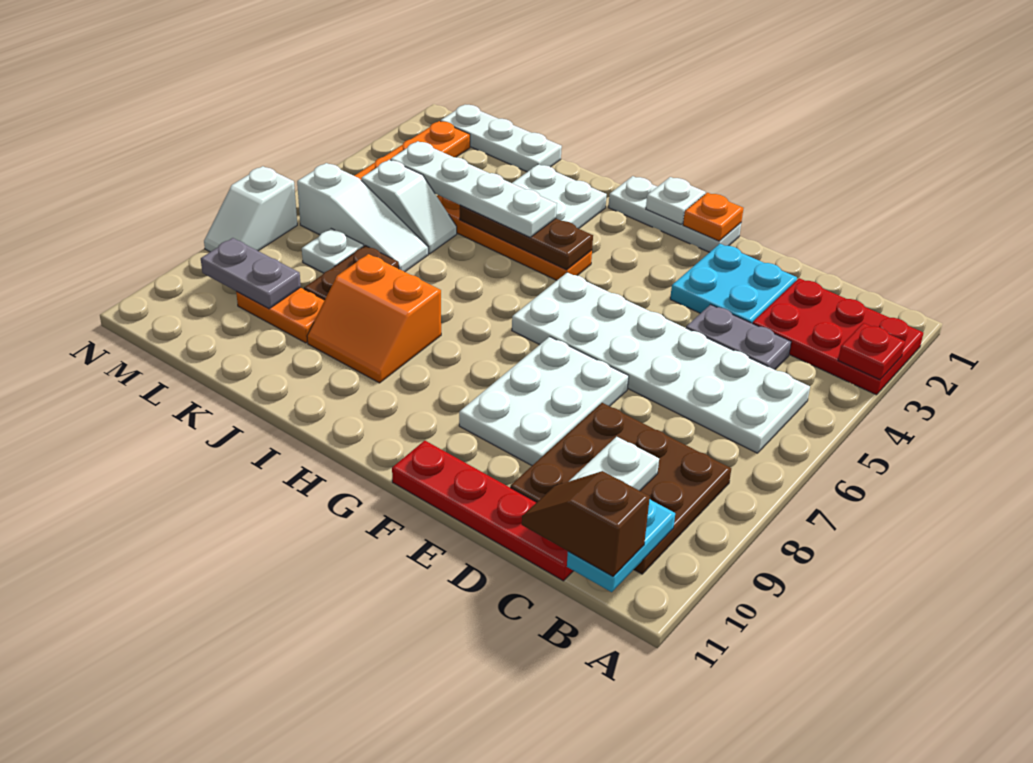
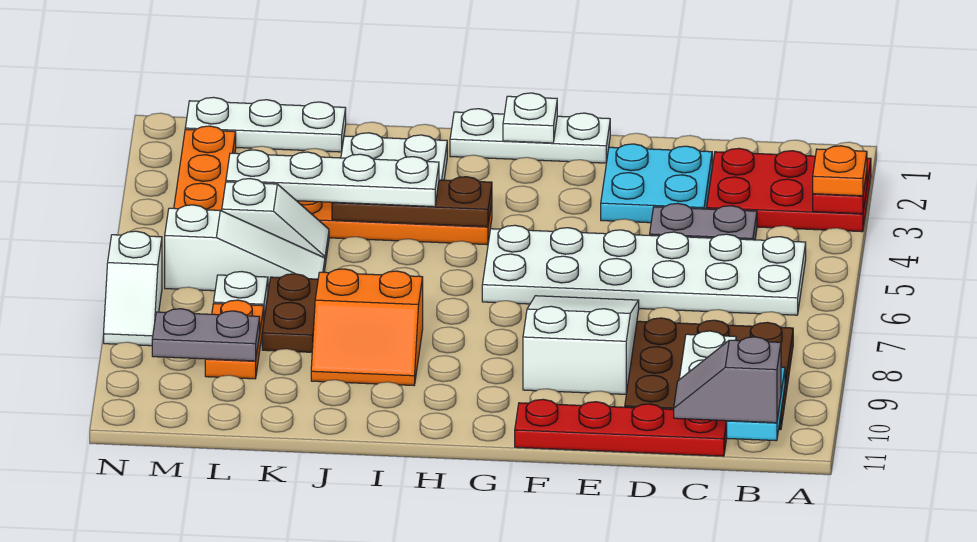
brown slope B11:C11 level 3 top B -> grey slope B11:C11 level 3 top B
white plate E7:F9 level 1 -> white slope E7:F9 level 1 top 9
orange plate F1 level 2 -> orange plate A3 level 3
orange plate K9:L9 level 1 -> orange plate L8:L9 level 1

